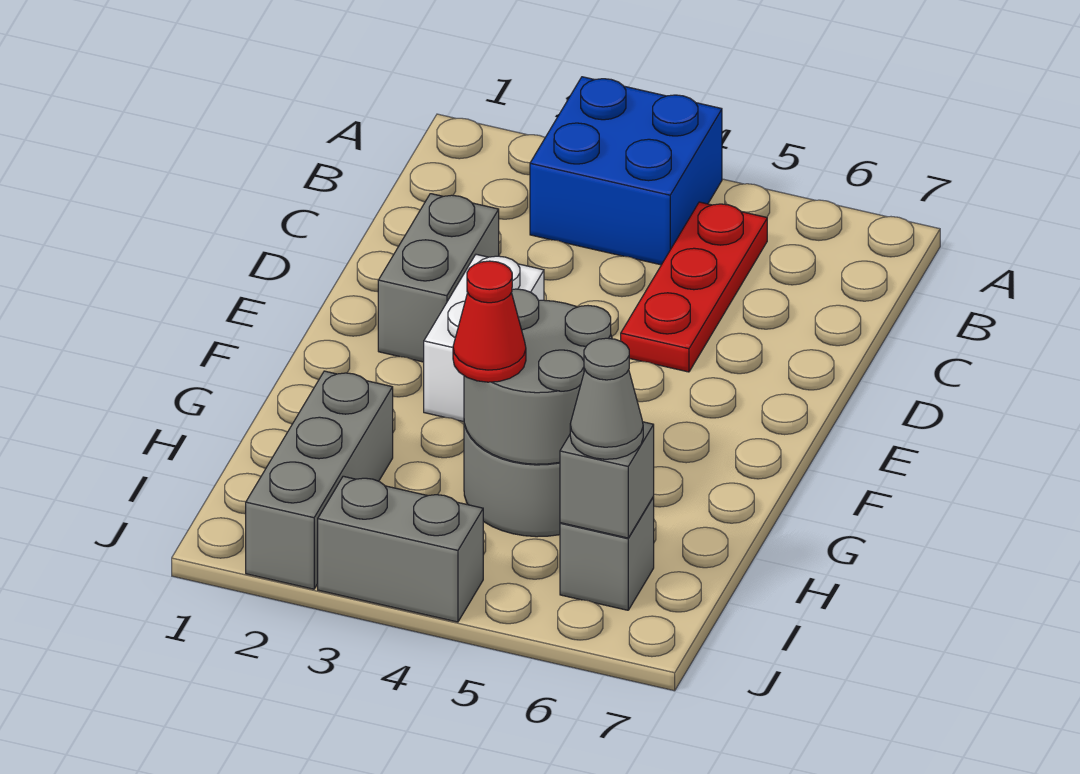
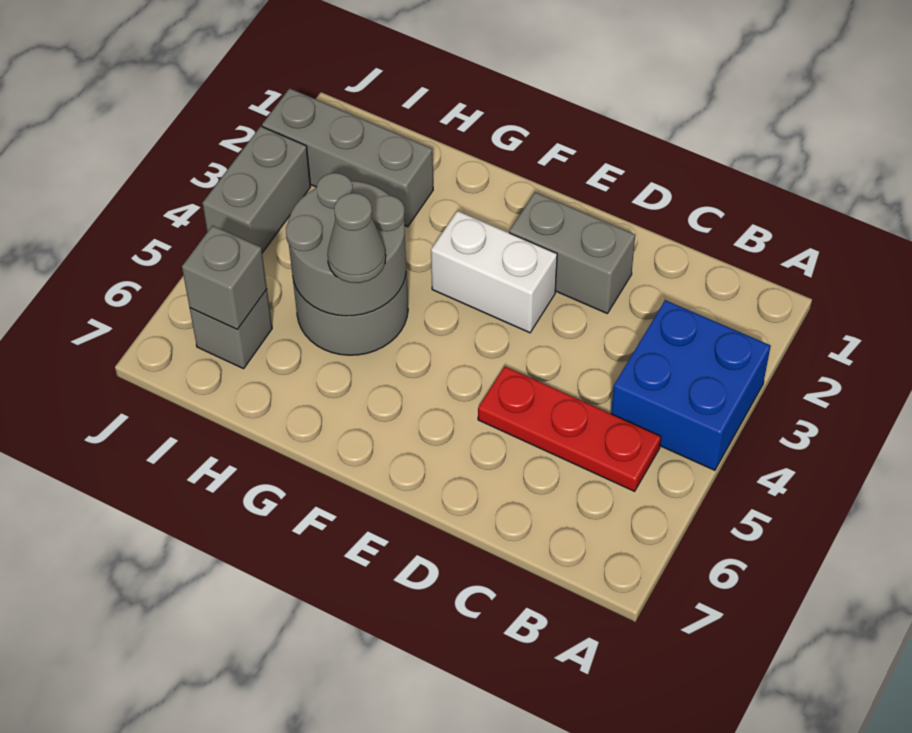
red cone H4 level 3 -> none
grey cone I6 level 3 -> grey cone G5 level 3

